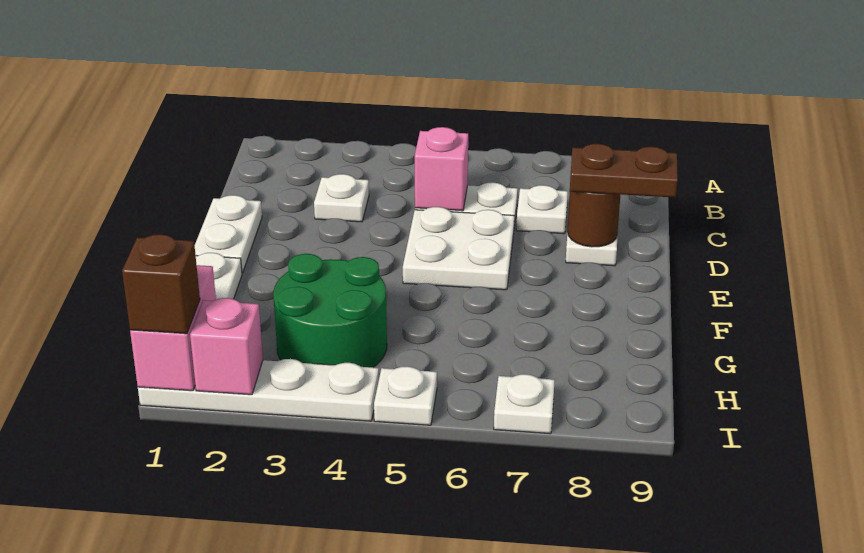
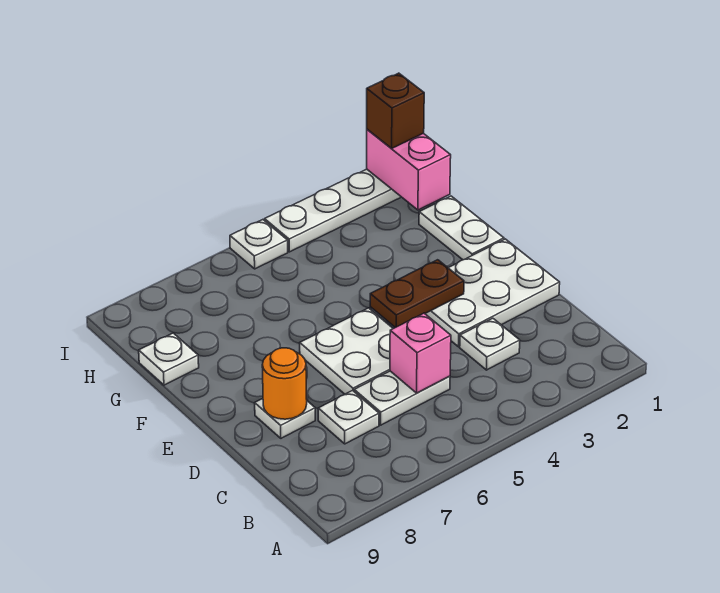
white plate D1:E1 level 1 -> white plate D1:E3 level 1
brown round brick D8 level 2 -> orange round brick D8 level 2
brown plate D8:D9 level 3 -> brown plate E3:E4 level 2
green round brick G3:H4 level 1 -> none
pink brick I2 level 2 -> none
white plate I7 level 1 -> white plate G9 level 1

